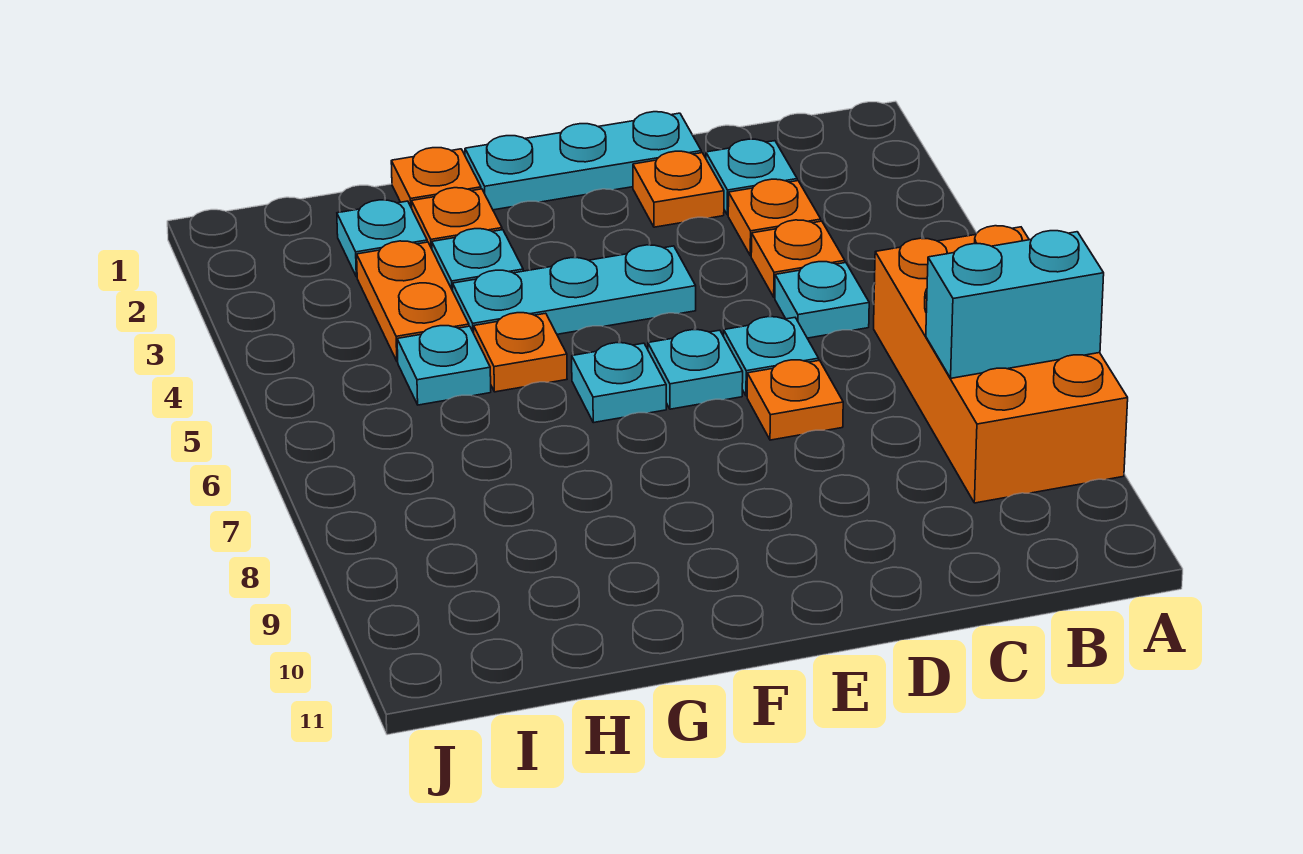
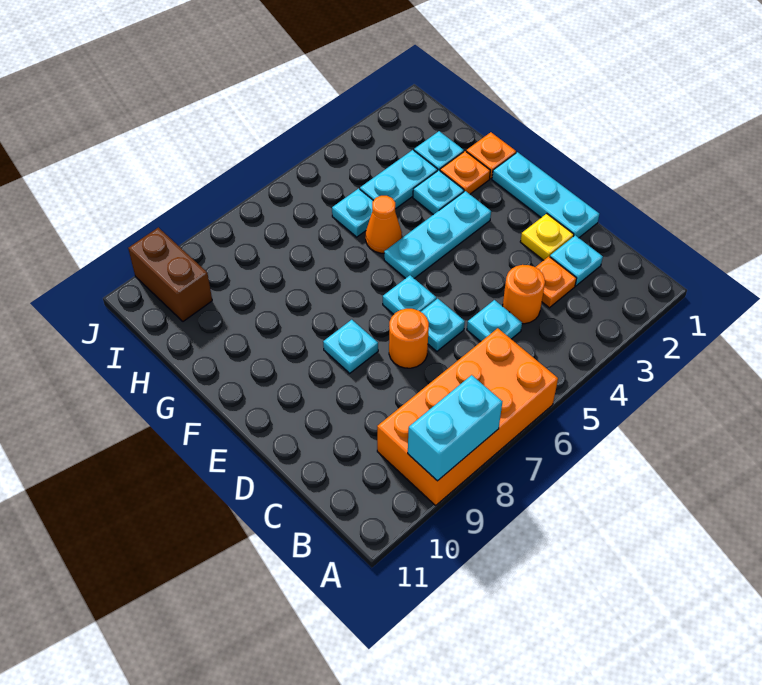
cyan brick A8:B8 level 2 -> cyan brick A8:A9 level 2
orange plate C4 level 1 -> orange round brick C4 level 1
orange plate D2 level 1 -> yellow plate D2 level 1
orange plate D7 level 1 -> orange round brick D7 level 1
cyan plate E4:G4 level 1 -> cyan plate F3:F5 level 1
cyan plate F6 level 1 -> cyan plate E8 level 1
orange plate G5 level 1 -> orange cone G5 level 1
orange plate H3:H4 level 1 -> cyan plate H3:H4 level 1
none -> brown brick I10:J10 level 1

